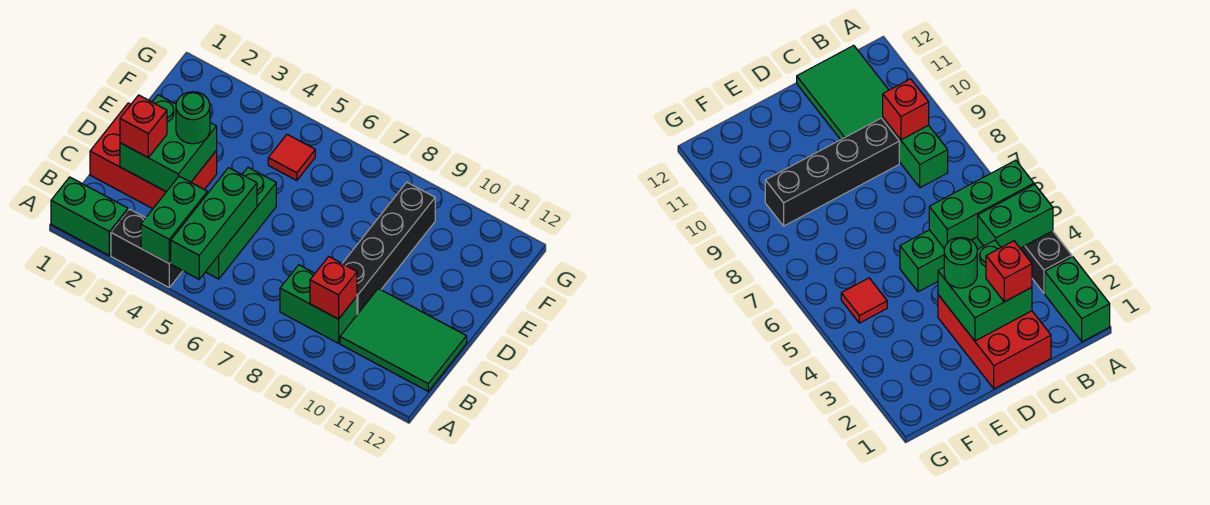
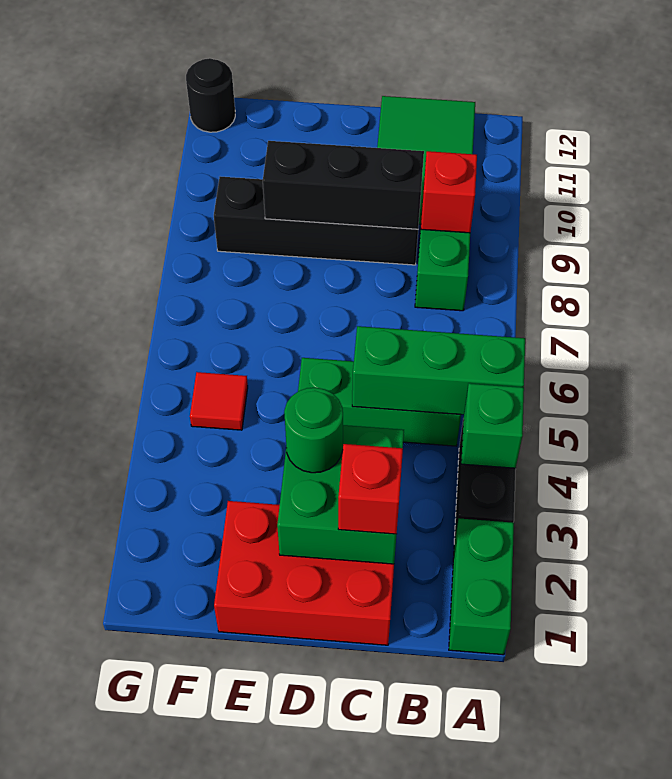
green brick A4:B4 level 2 -> green brick A4 level 2
red brick C1:D3 level 1 -> red brick C1:E2 level 1
none -> black brick C9:E9 level 2
none -> black round brick G12 level 1

